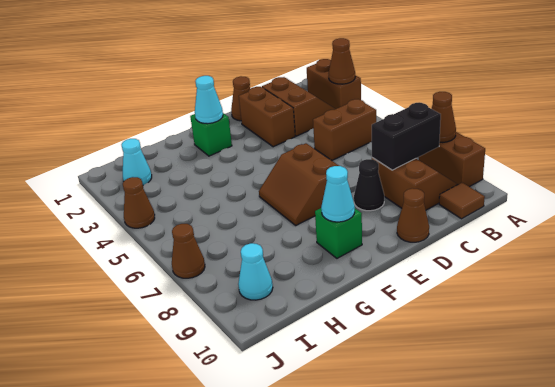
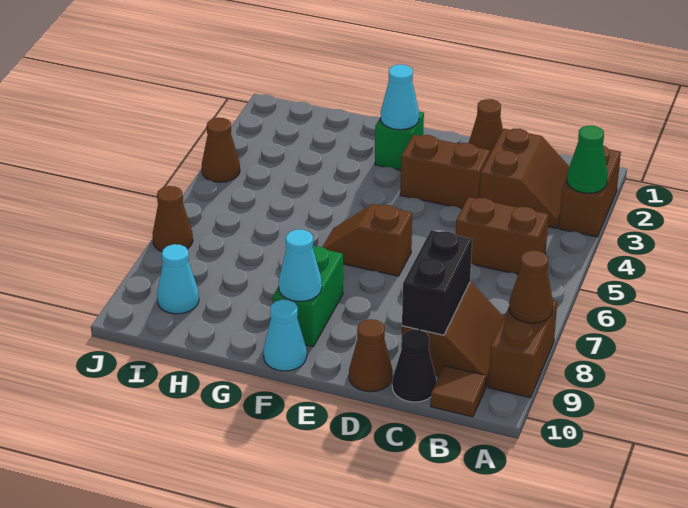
brown cone A3 level 2 -> green cone A3 level 2
black brick B8:C8 level 2 -> black brick C8:C9 level 2
brown brick D2:D3 level 1 -> brown brick D3:E3 level 1
black cone D8 level 1 -> black cone C10 level 1
brown slope E6:F7 level 1 top E -> brown slope E6:F6 level 1 top E
green brick F9 level 1 -> green brick F8:F9 level 1
cyan cone I2 level 1 -> cyan cone F10 level 1

